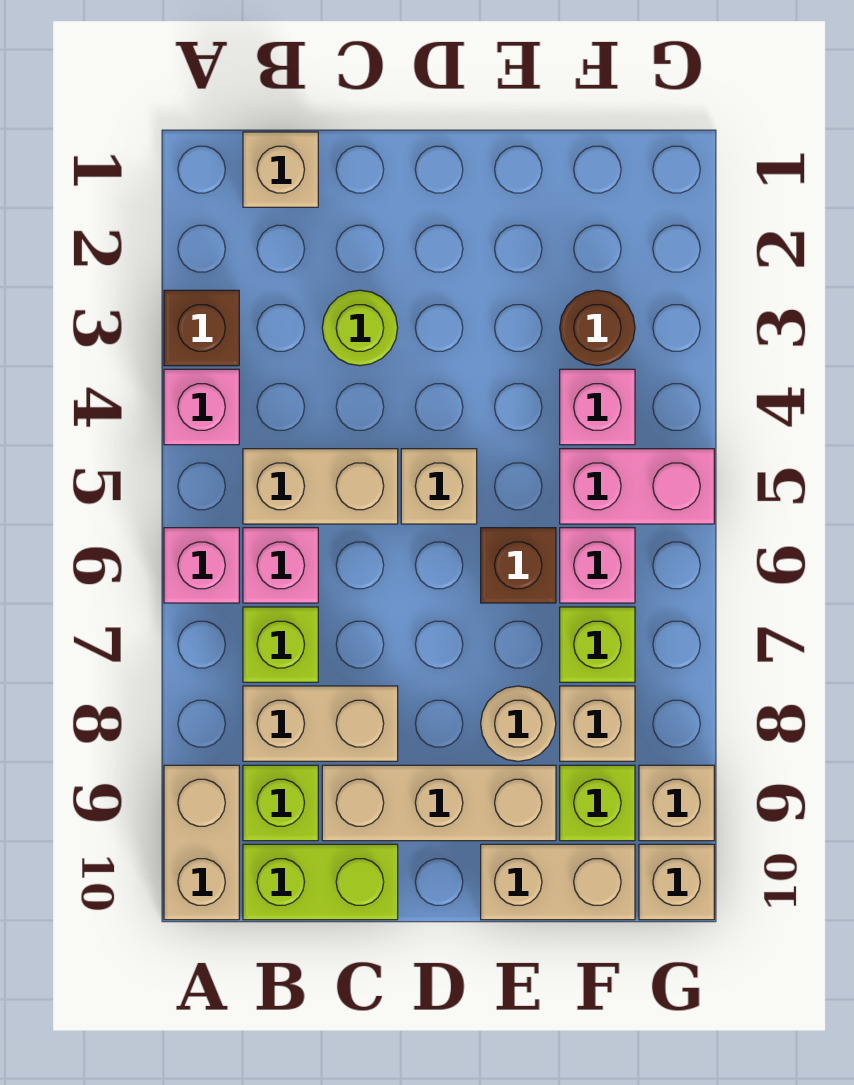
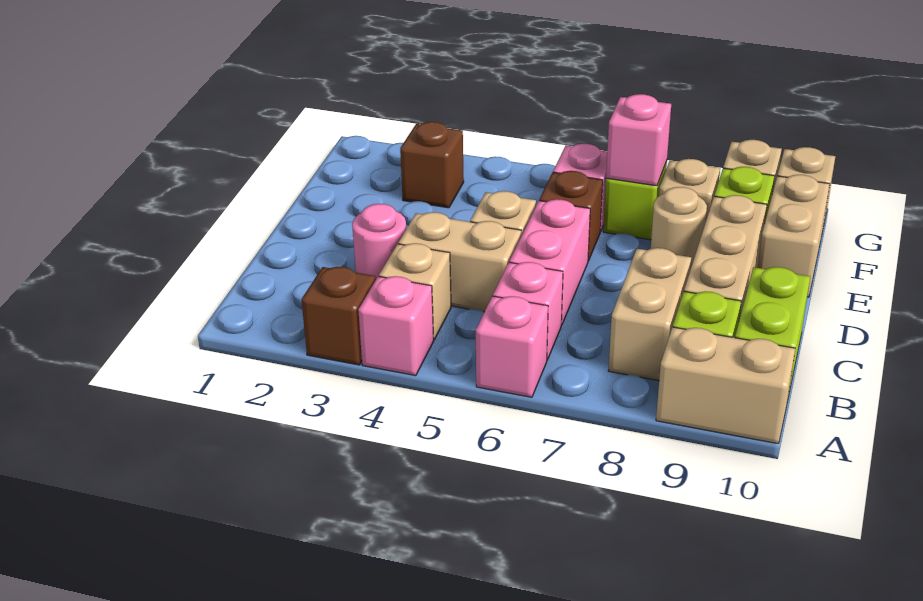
tan brick B1 level 1 -> tan brick B4 level 1
tan brick B5:C5 level 1 -> tan brick C4:C5 level 1
lime brick B7 level 1 -> none
lime round brick C3 level 1 -> pink round brick C3 level 1
brown round brick F3 level 1 -> brown brick F3 level 1
pink brick F4 level 1 -> pink brick F7 level 2
pink brick F5:G5 level 1 -> pink brick C6:D6 level 1

